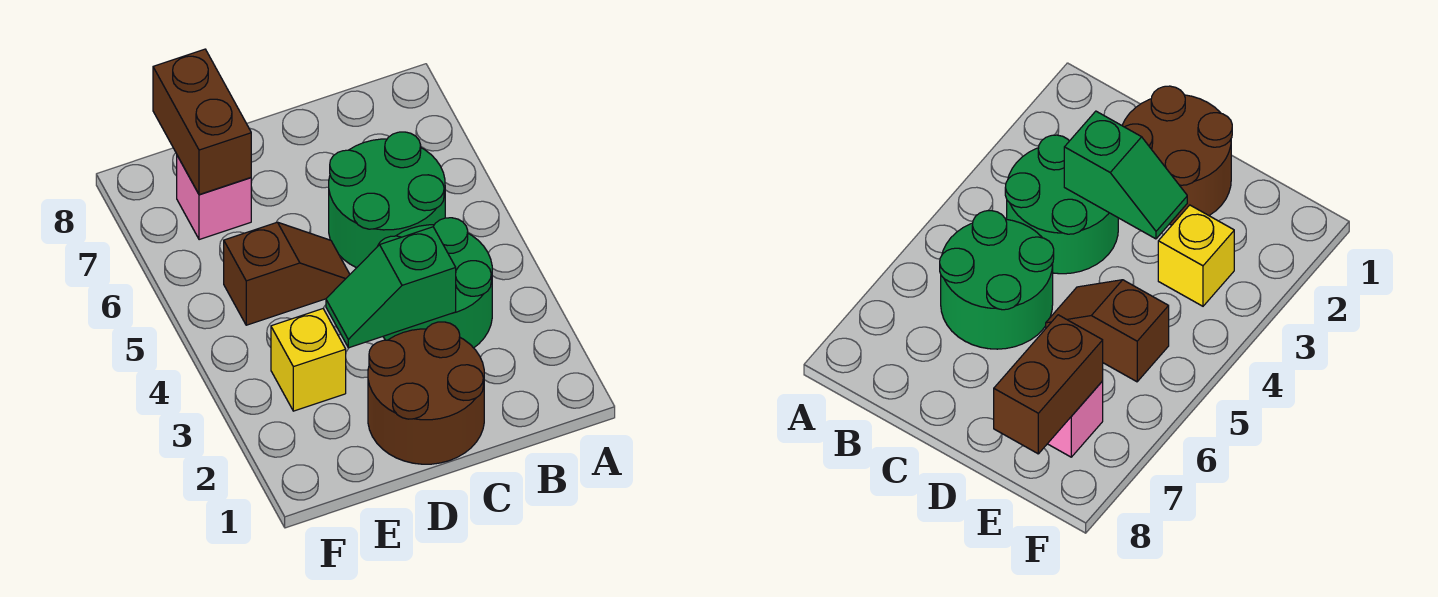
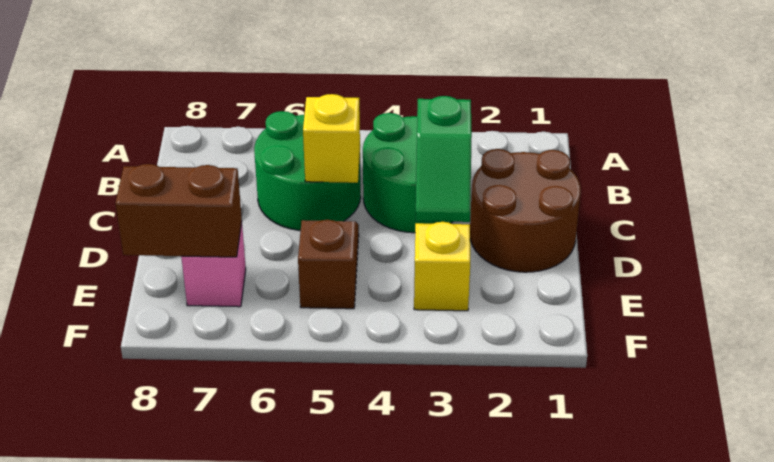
none -> yellow brick C5 level 2

